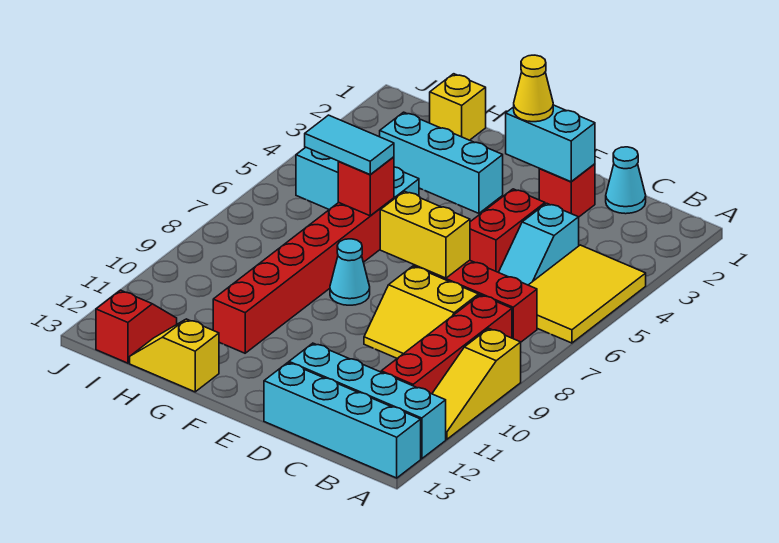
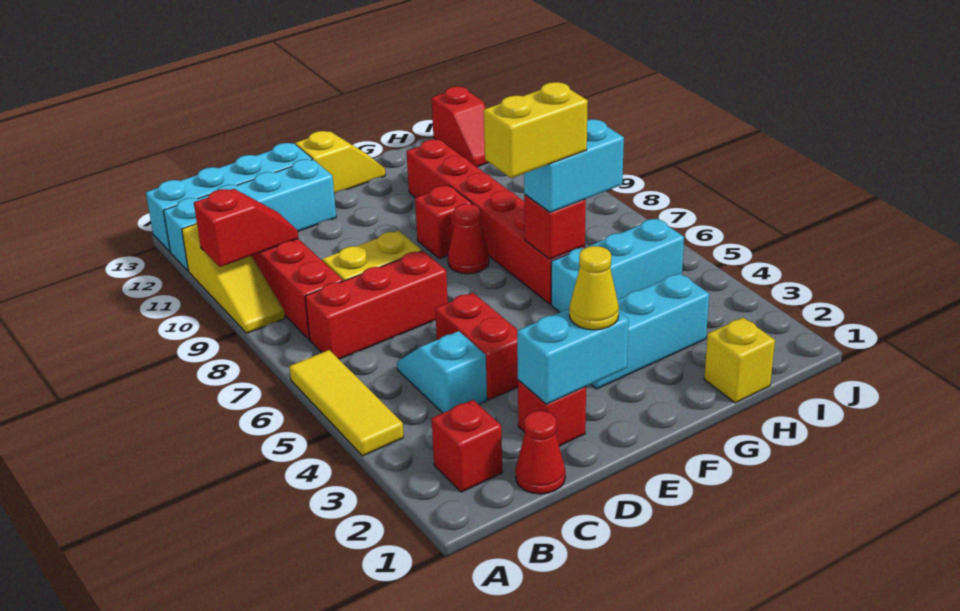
yellow tile A4:B6 level 1 -> yellow tile A4:A6 level 1
yellow slope A9:A11 level 1 top 9 -> yellow slope A9:A11 level 1 top 11
none -> red slope A10:B10 level 2 top A
none -> red brick B2 level 1
cyan cone C1 level 1 -> red cone C1 level 1
yellow brick D7:E7 level 2 -> yellow brick F6:G6 level 4
cyan cone F8 level 1 -> red cone F8 level 1
none -> red brick F9 level 1
cyan tile G6:H6 level 3 -> cyan brick G6:H6 level 3
yellow slope G13:H13 level 1 top G -> yellow slope E13:F13 level 1 top E

